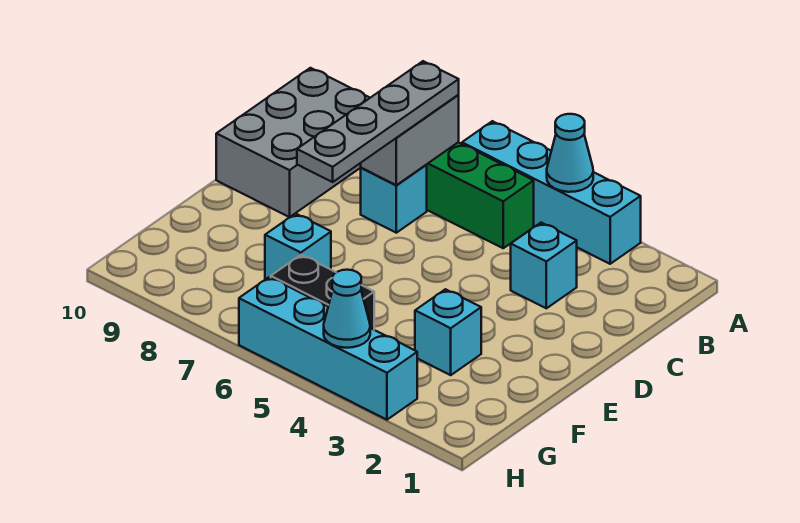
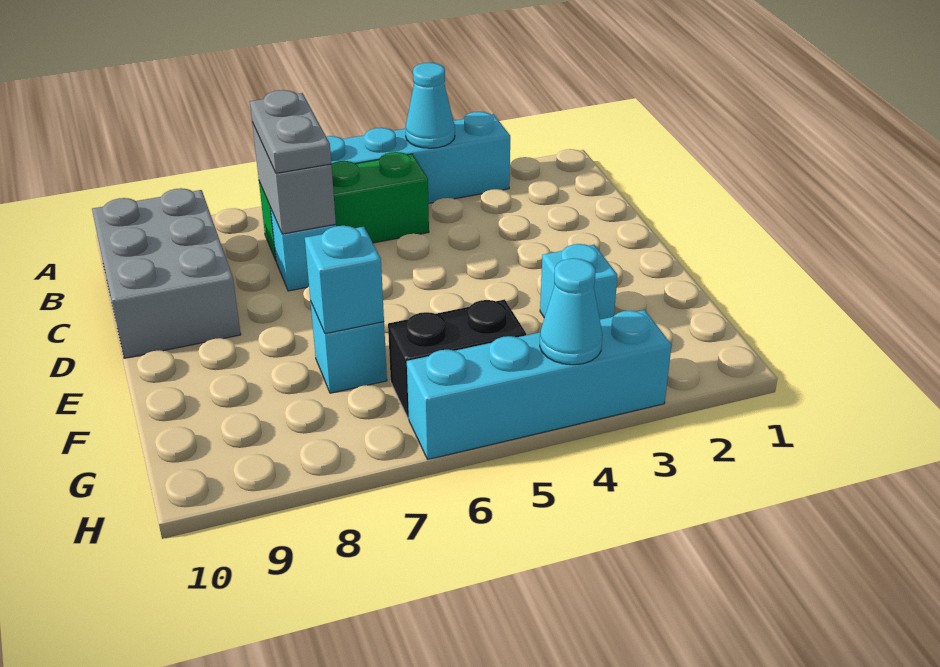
grey plate B7:E7 level 3 -> grey plate B7:C7 level 3
cyan brick C3 level 1 -> cyan brick F7 level 2

